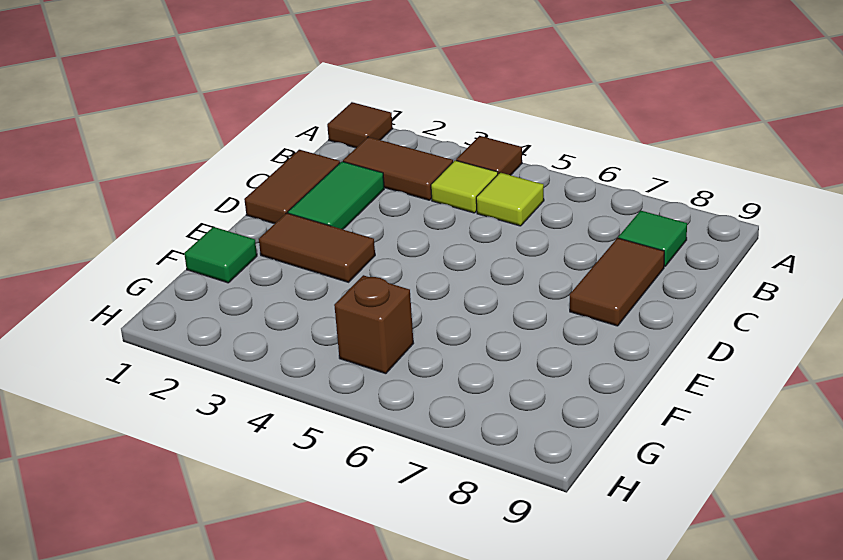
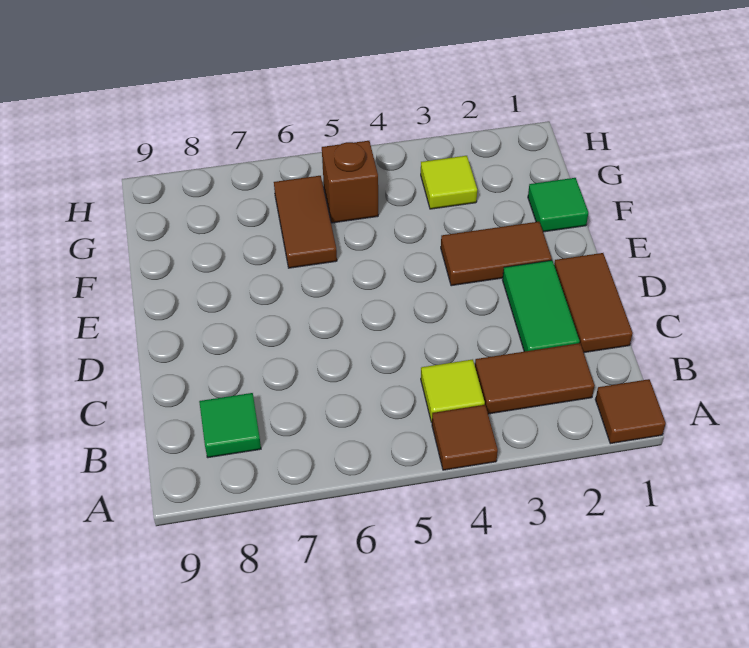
lime tile B5 level 1 -> lime tile G3 level 1
brown tile C8:D8 level 1 -> brown tile F6:G6 level 1

